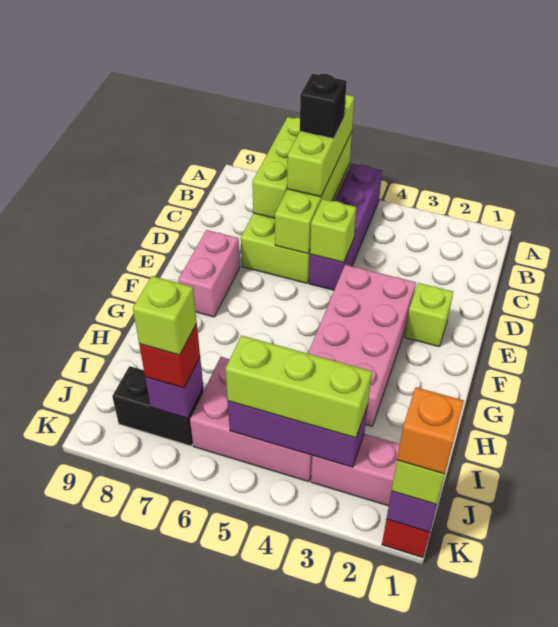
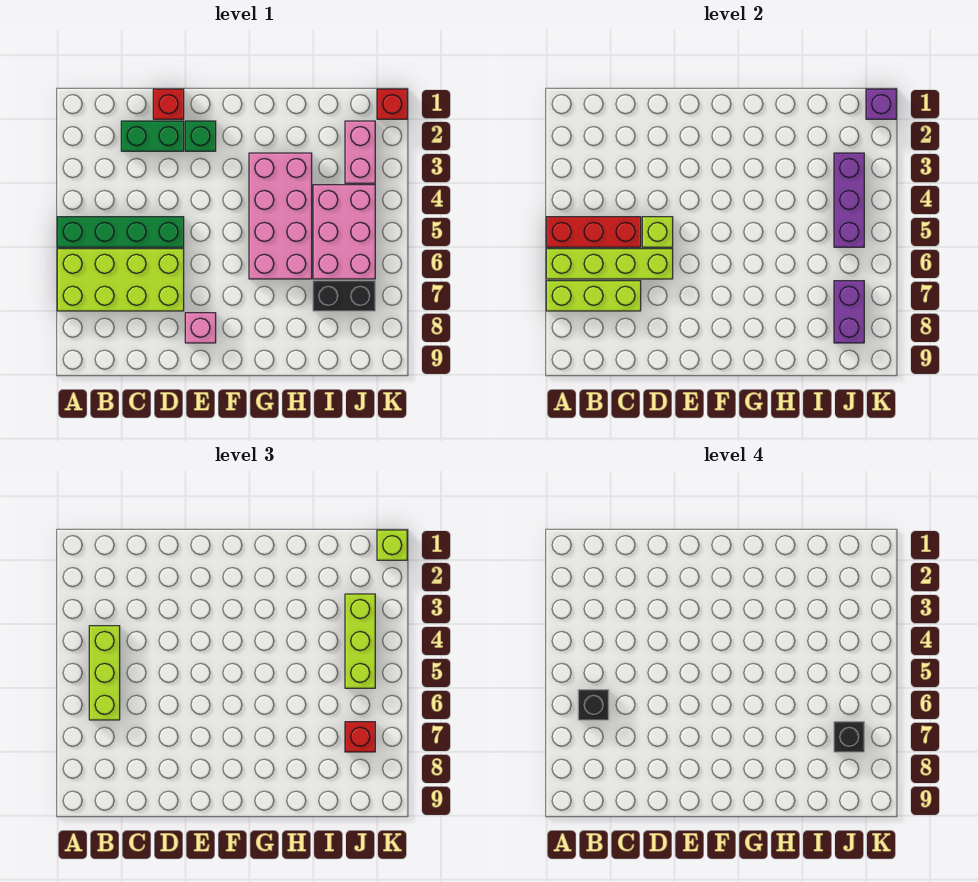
purple brick A5:D5 level 1 -> green brick A5:D5 level 1
none -> red brick A5:C5 level 2
lime brick A6:C6 level 3 -> lime brick B4:B6 level 3
none -> green brick C2:D2 level 1
none -> red brick D1 level 1
lime brick E2 level 1 -> green brick E2 level 1
pink brick E3:H4 level 1 -> pink brick G3:H6 level 1
pink brick E8:F8 level 1 -> pink brick E8 level 1
black brick J7:J8 level 1 -> black brick I7:J7 level 1
purple brick J7 level 2 -> purple brick J7:J8 level 2
lime brick J7 level 4 -> black brick J7 level 4
orange brick K1 level 4 -> none

